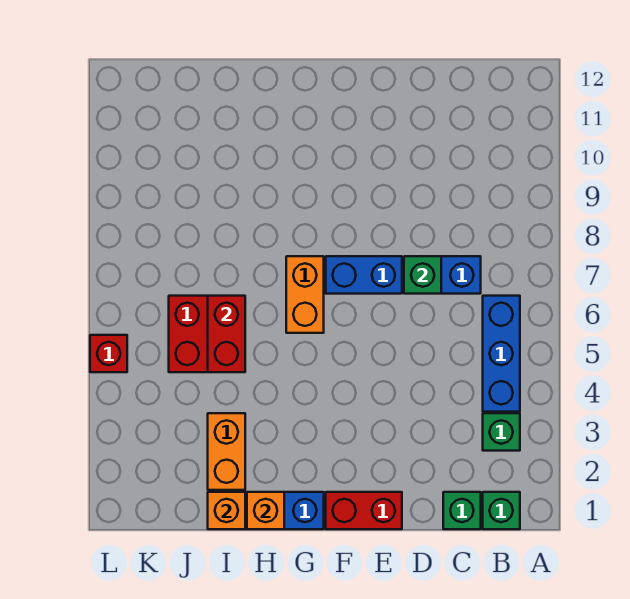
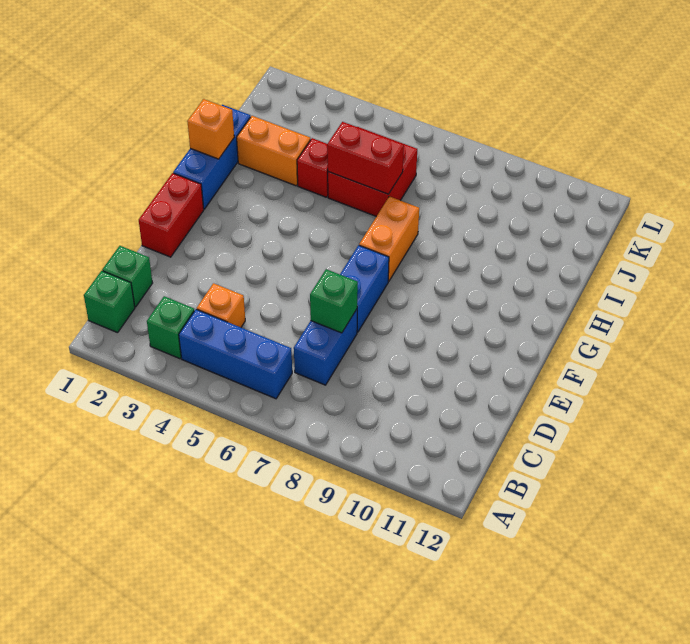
orange brick G6:G7 level 1 -> orange brick G7:H7 level 1
orange brick I1 level 2 -> orange brick C4 level 1
red brick L5 level 1 -> red brick I4 level 1

